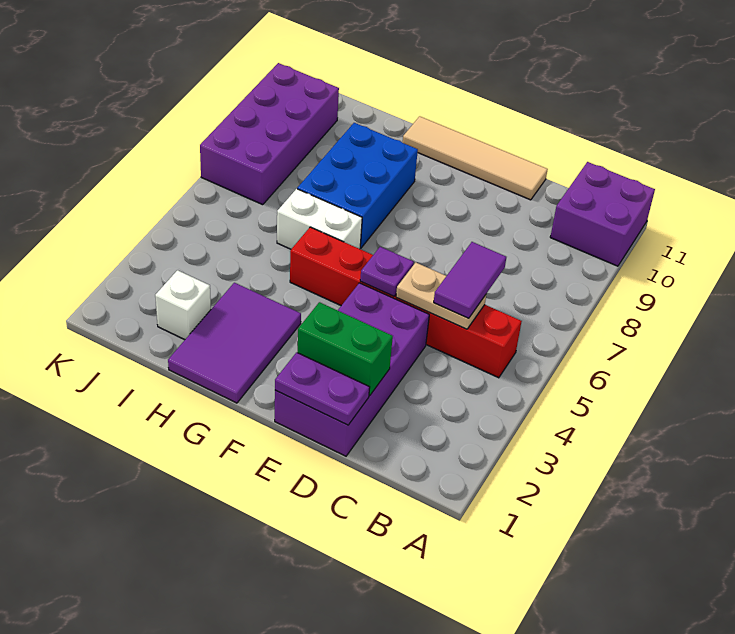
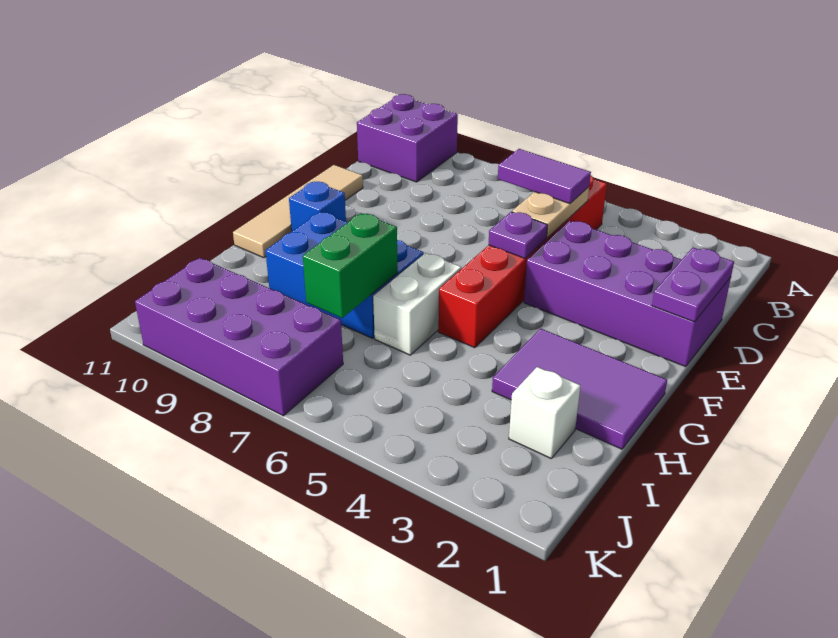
green brick D2:E2 level 2 -> green brick H7:I7 level 2
none -> blue brick F10 level 1

